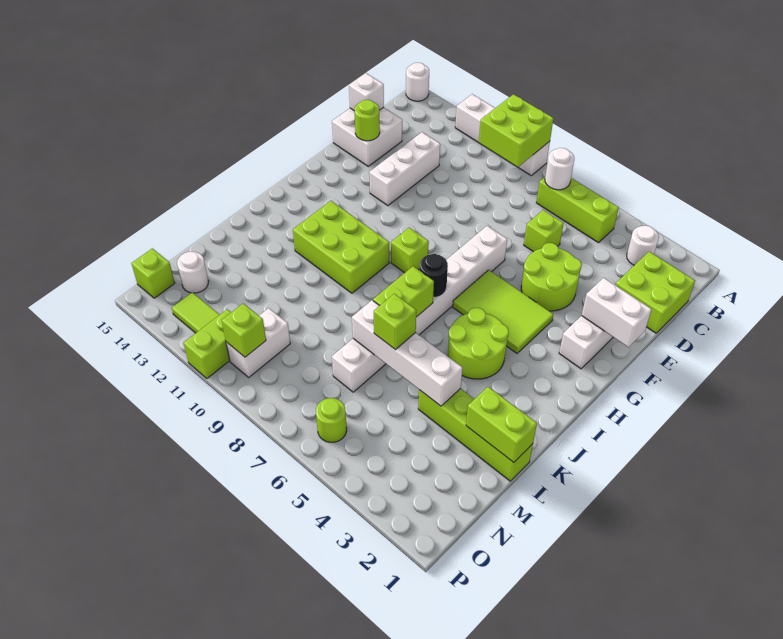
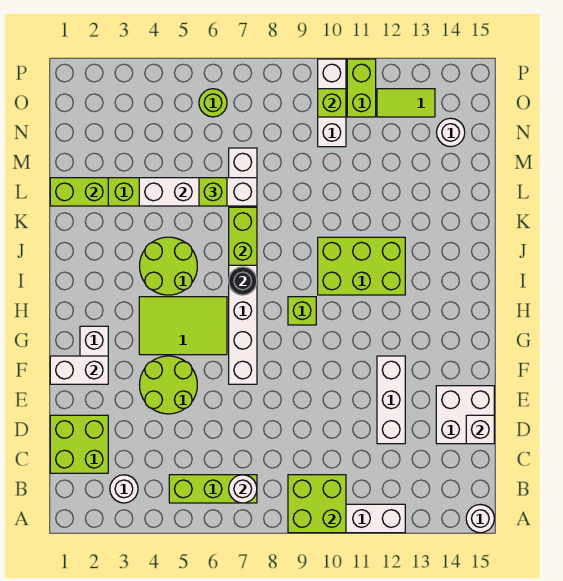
lime brick D6 level 1 -> none
lime round brick E14 level 2 -> none
white brick N10:O10 level 1 -> white brick N10:P10 level 1
lime brick O15 level 1 -> none

